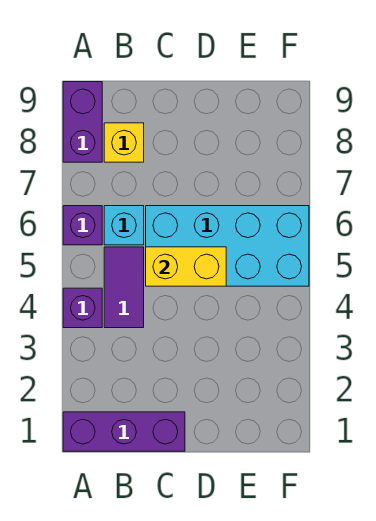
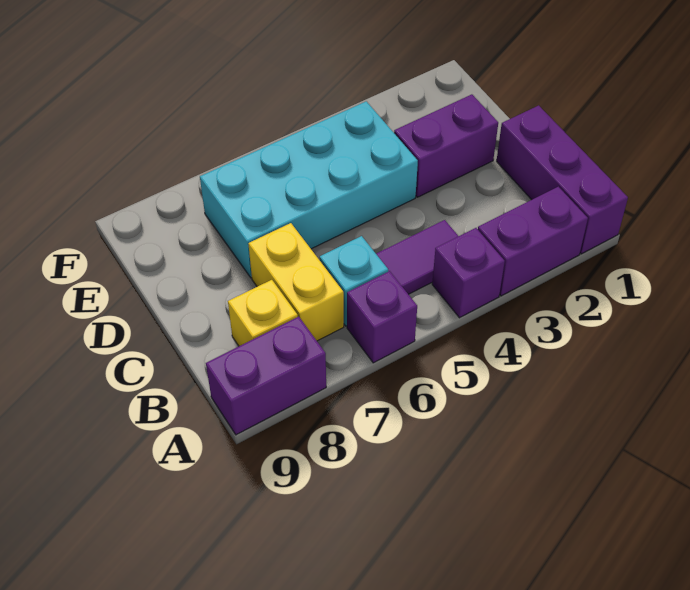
none -> purple brick A2:A3 level 1
cyan brick C5:F6 level 1 -> cyan brick D4:E7 level 1
yellow brick C5:D5 level 2 -> yellow brick B7:C7 level 1
none -> purple brick D2:D3 level 1

